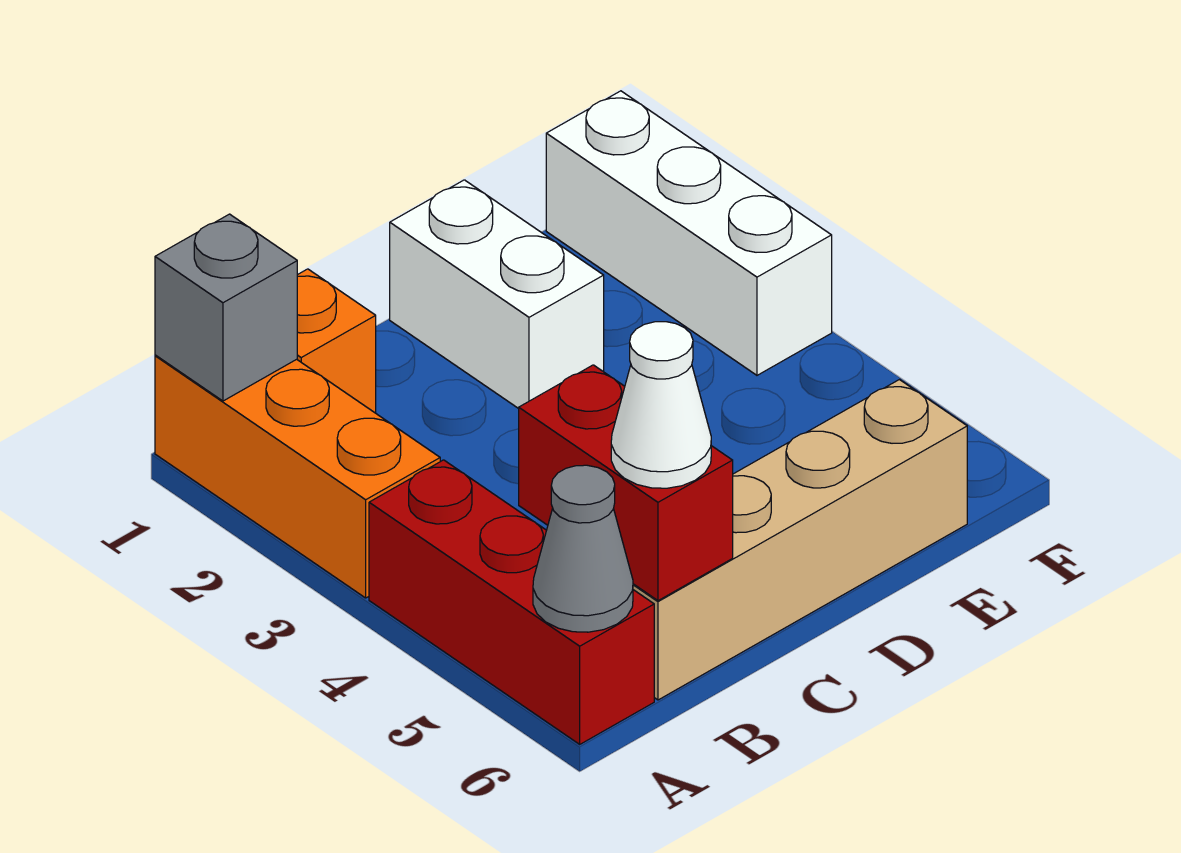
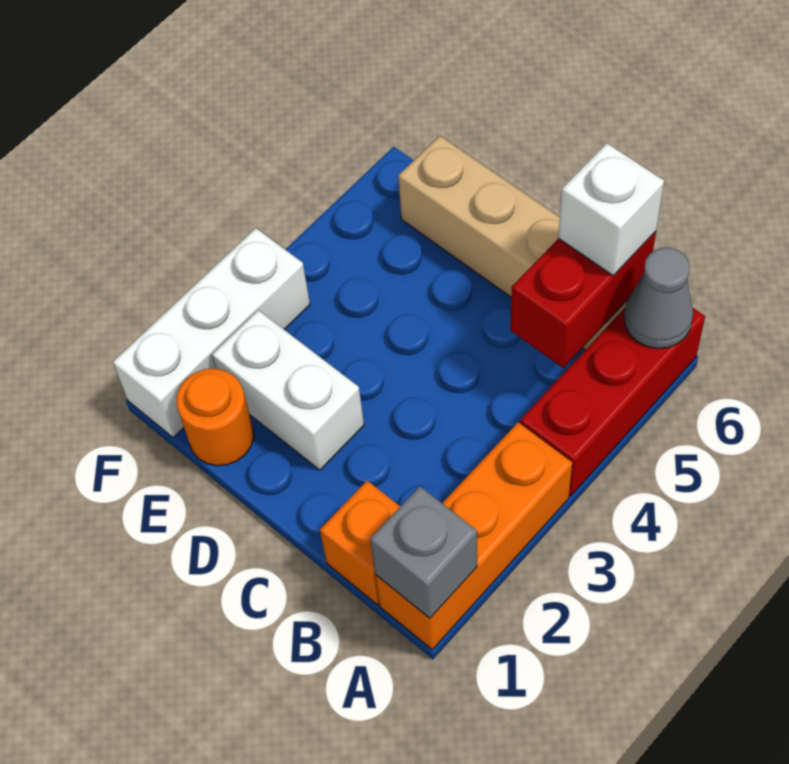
white cone B6 level 3 -> white brick B6 level 3
white brick D1:D2 level 1 -> white brick D2:E2 level 1
none -> orange round brick E1 level 1

